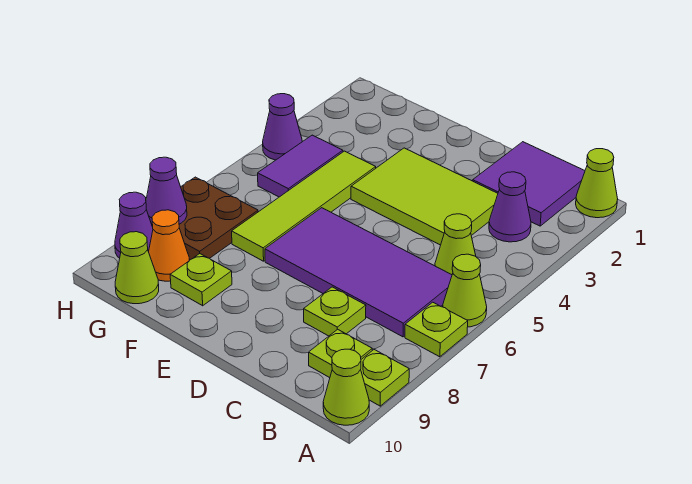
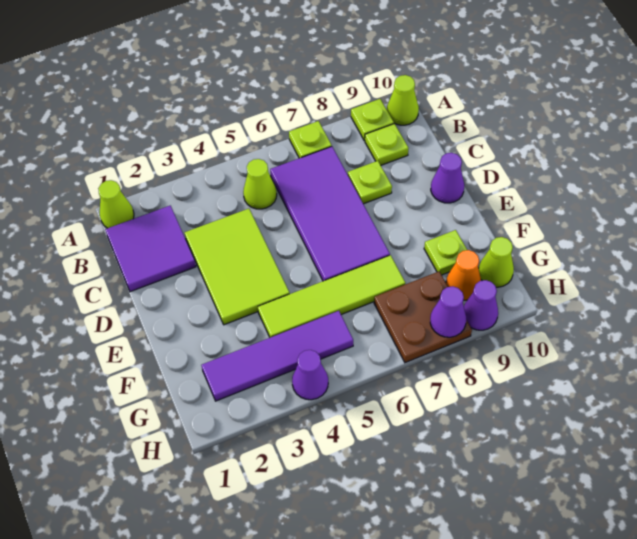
lime cone A6 level 1 -> none
purple cone B3 level 1 -> purple cone D10 level 1
purple tile G4:G5 level 1 -> purple tile G2:G5 level 1

